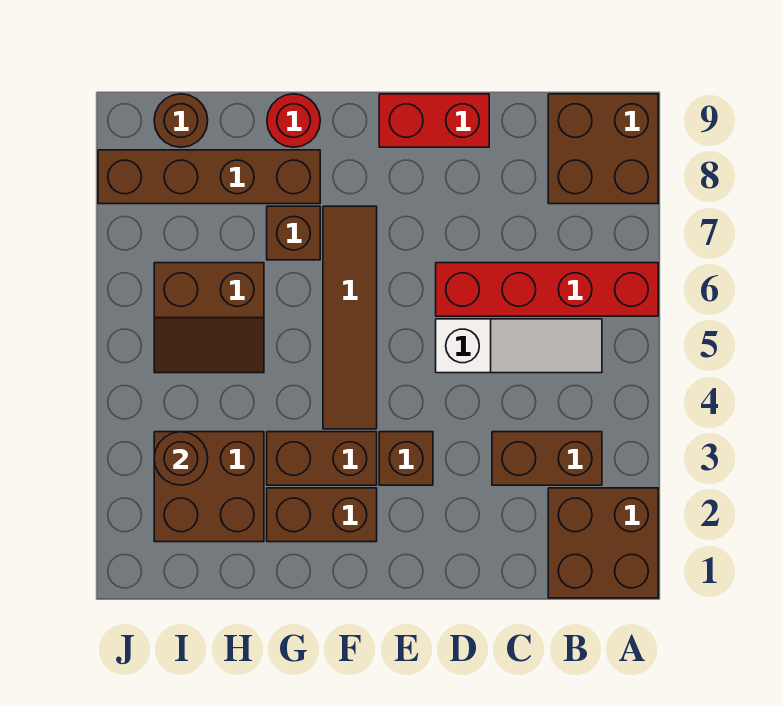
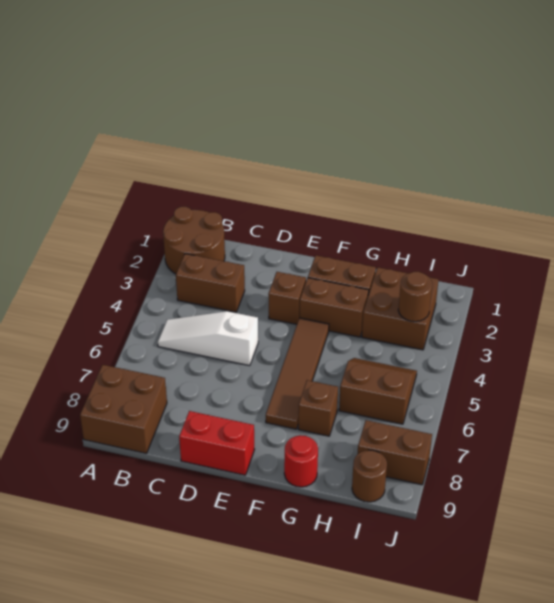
brown brick A1:B2 level 1 -> brown round brick A1:B2 level 1
red brick A6:D6 level 1 -> none
brown brick G8:J8 level 1 -> brown brick I8:J8 level 1

